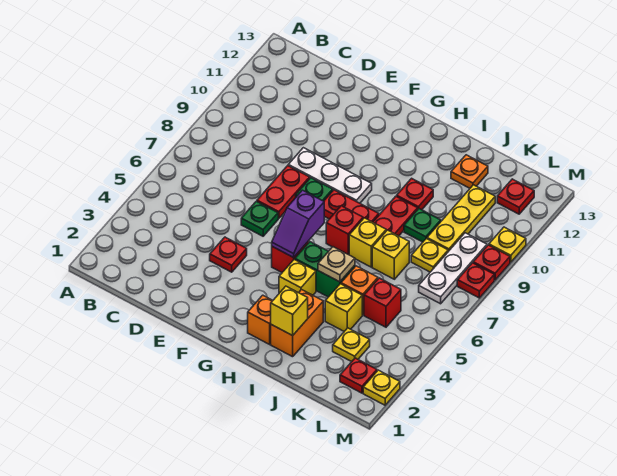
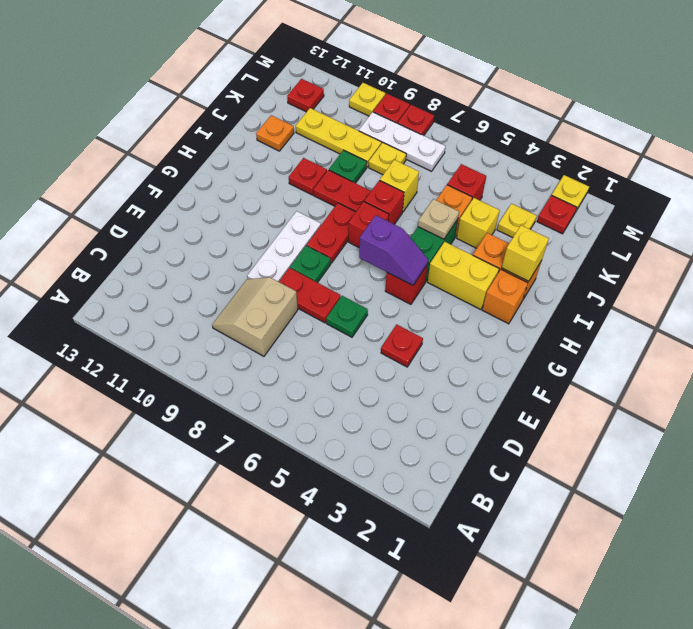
none -> tan slope C8:D9 level 1 top 8
yellow brick H4 level 1 -> yellow brick H3:H4 level 1
yellow brick I7 level 1 -> red brick I7 level 1

